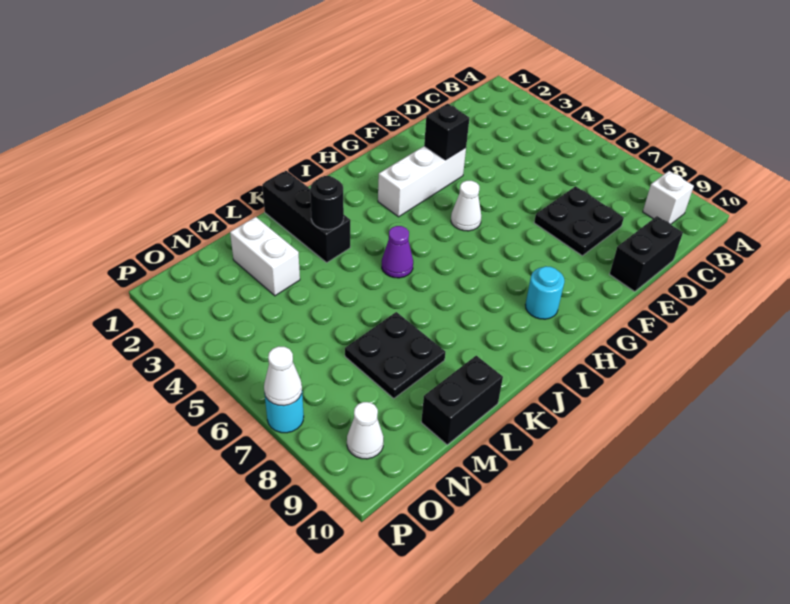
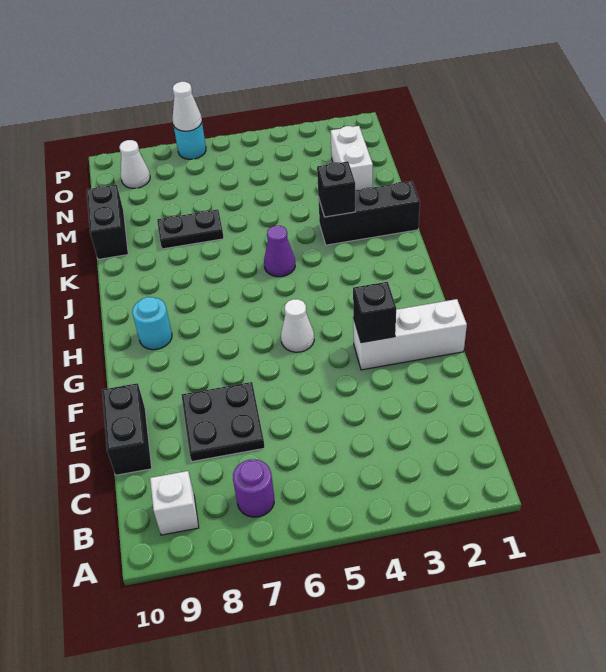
none -> purple round brick B7 level 1
white brick F3:H3 level 1 -> white brick F1:F3 level 1
black round brick K3 level 2 -> black brick K3 level 2
black plate L7:M8 level 1 -> black plate L7:L8 level 1
white brick M2:M3 level 1 -> white brick M2:N2 level 1

